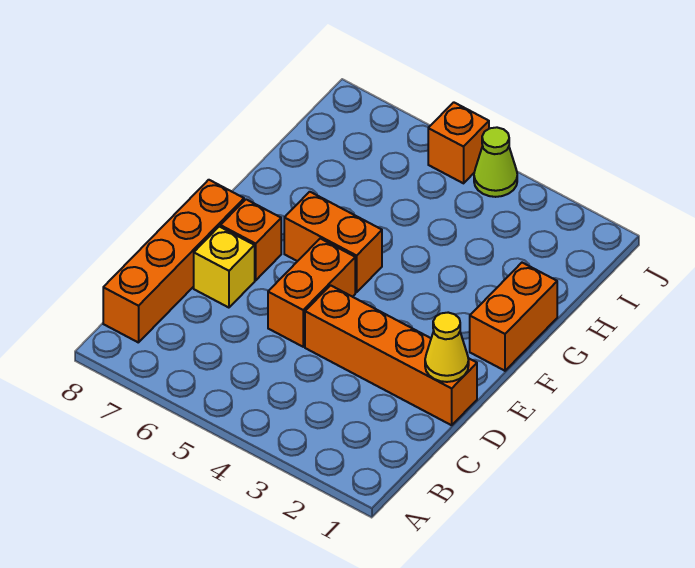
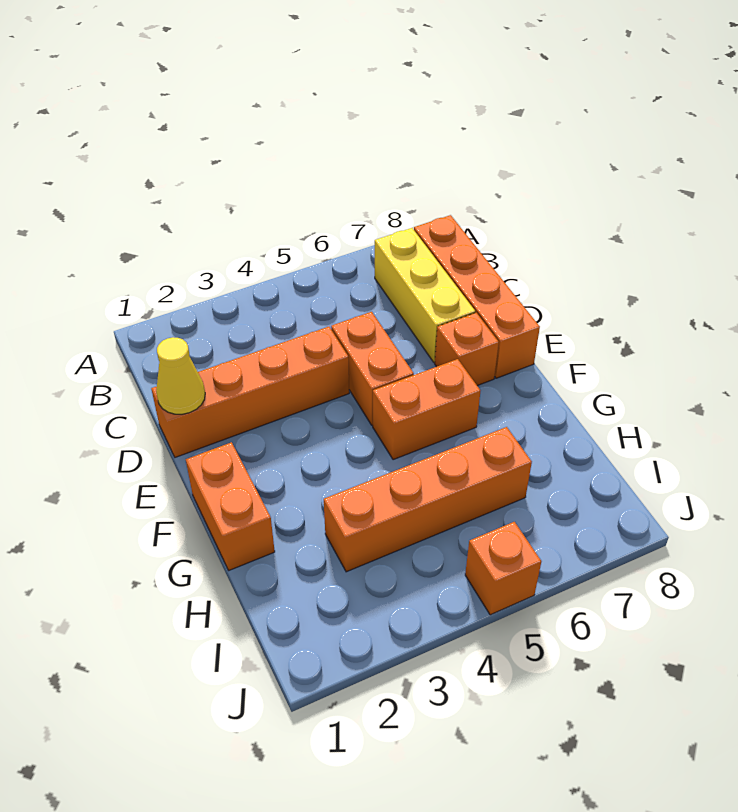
yellow brick D7 level 1 -> yellow brick B7:D7 level 1
none -> orange brick H3:H6 level 1
lime cone J4 level 1 -> none

